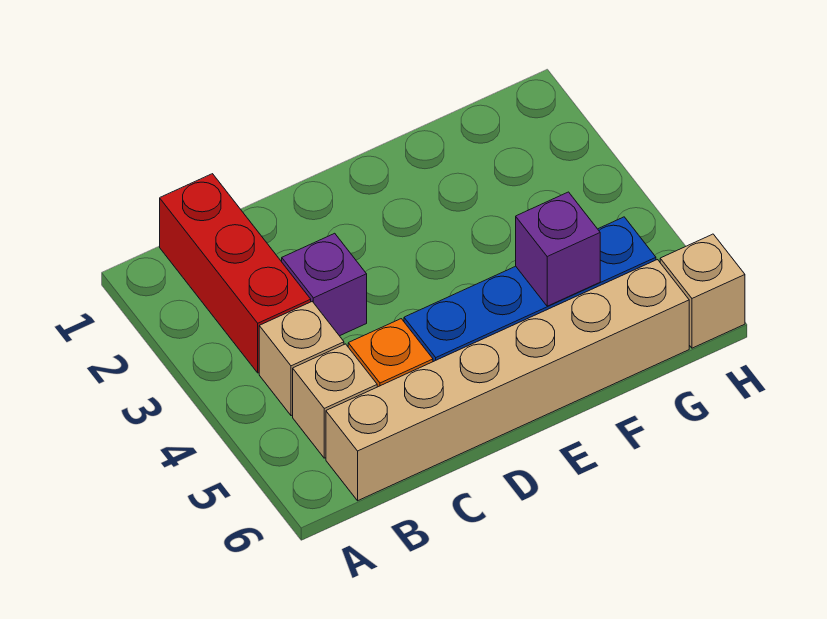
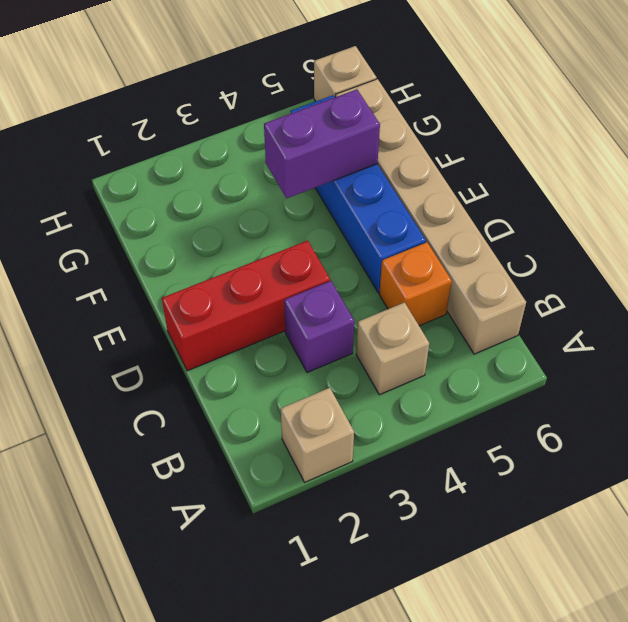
red brick B1:B3 level 1 -> red brick D1:D3 level 1
tan brick B5 level 1 -> tan brick A2 level 1
purple brick F5 level 2 -> purple brick F4:F5 level 2

